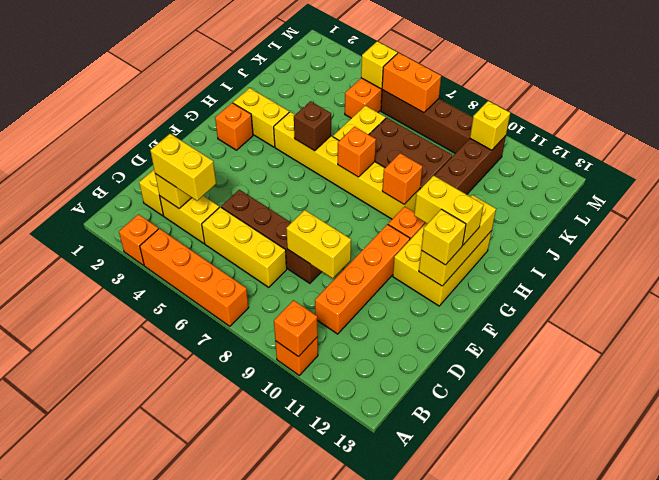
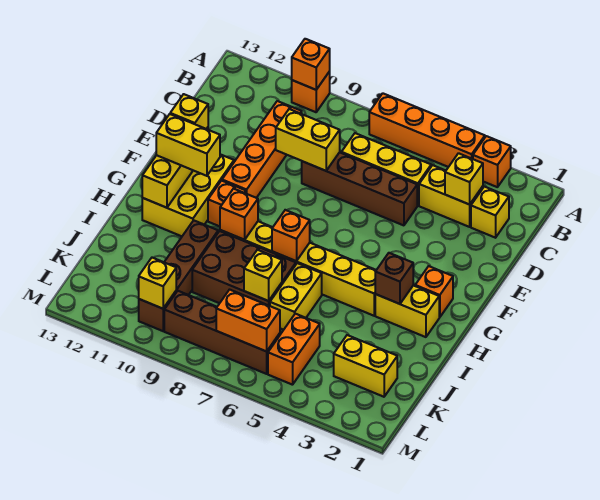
yellow brick C3:C4 level 3 -> yellow brick K2:K3 level 1
brown brick H5 level 2 -> brown brick H3 level 2
yellow brick L5 level 2 -> yellow brick J7 level 2

